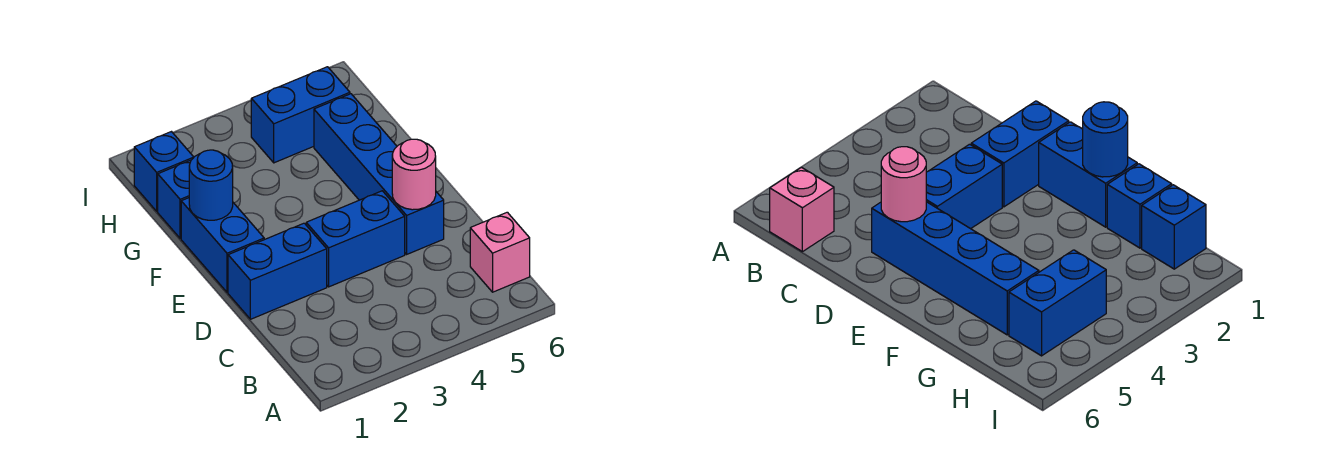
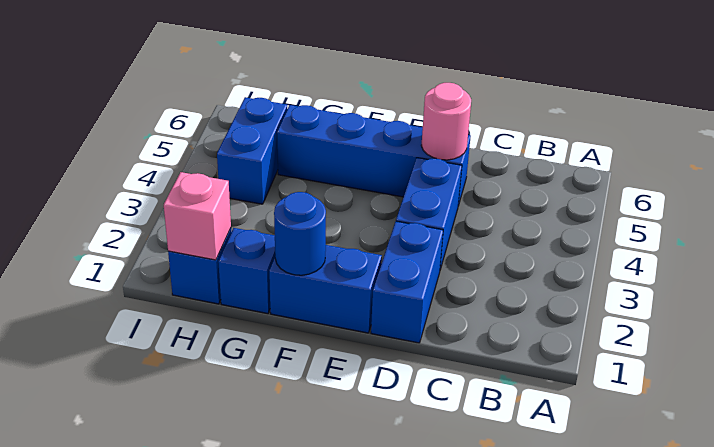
pink brick B6 level 1 -> pink brick H1 level 2

